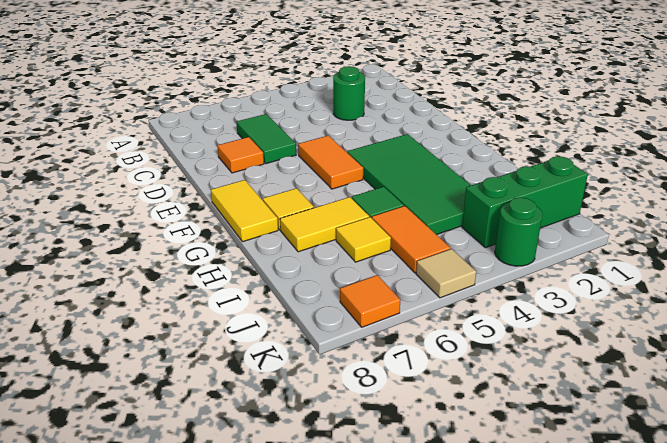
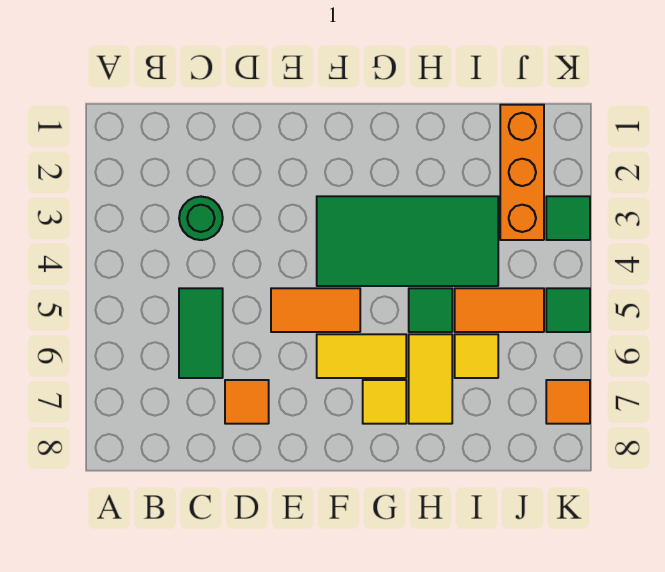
green tile C6:D6 level 1 -> green tile C5:C6 level 1
yellow tile F8:G8 level 1 -> yellow tile F6:G6 level 1
green brick J1:J3 level 1 -> orange brick J1:J3 level 1
green round brick K3 level 1 -> green tile K3 level 1
tan tile K5 level 1 -> green tile K5 level 1

